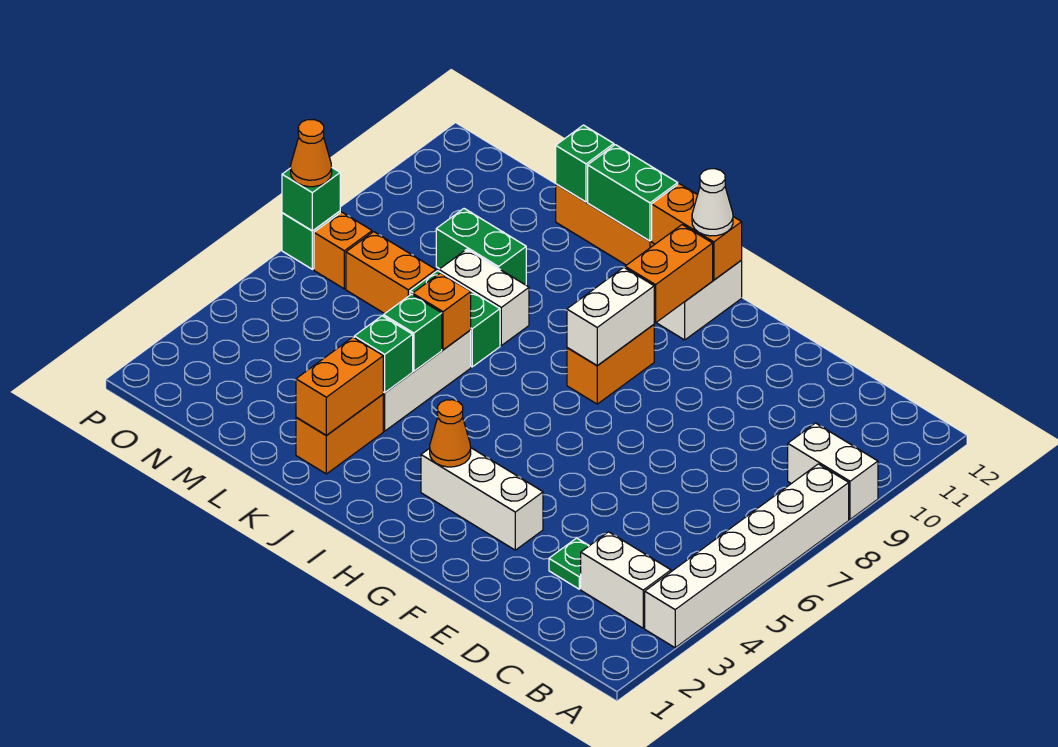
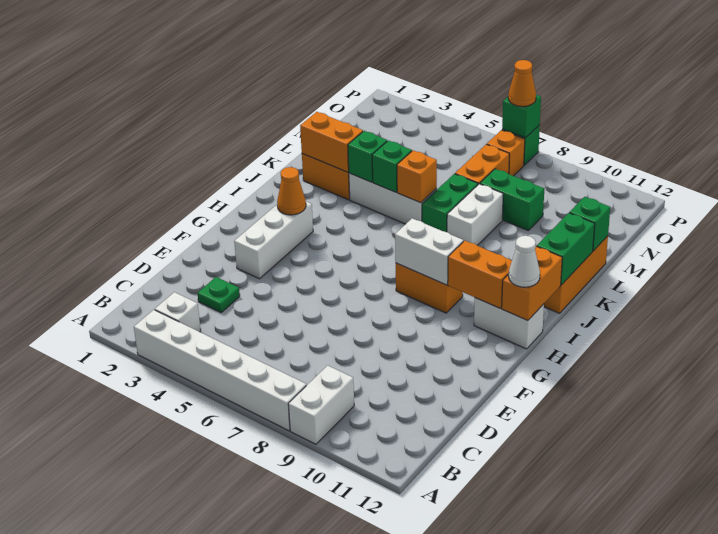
white brick B3:C3 level 1 -> white brick B3 level 1
green brick L9:M9 level 1 -> green brick M8:M9 level 1

